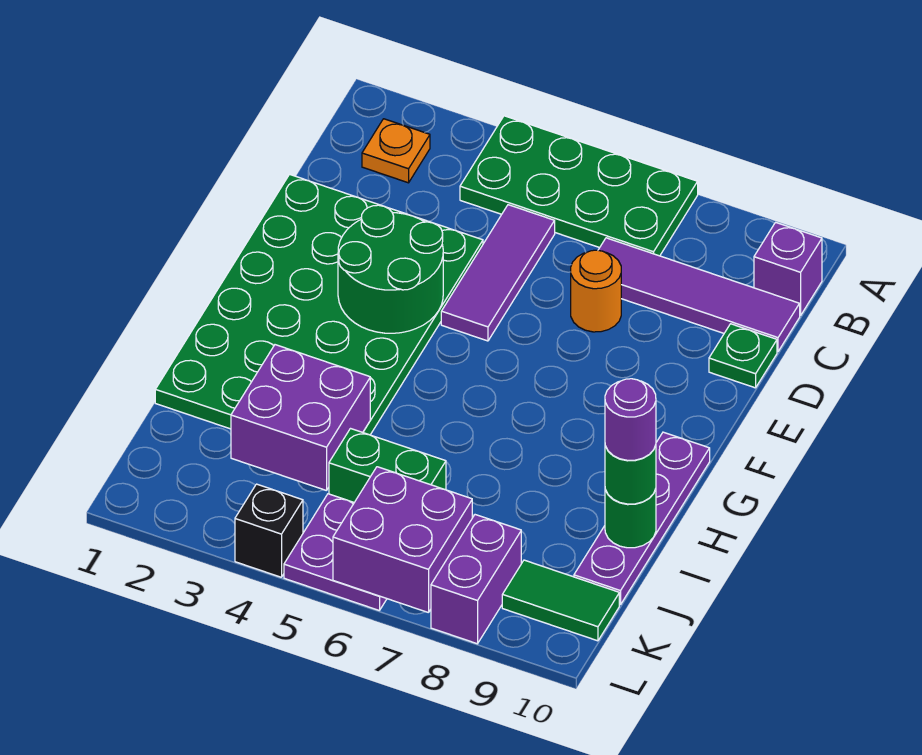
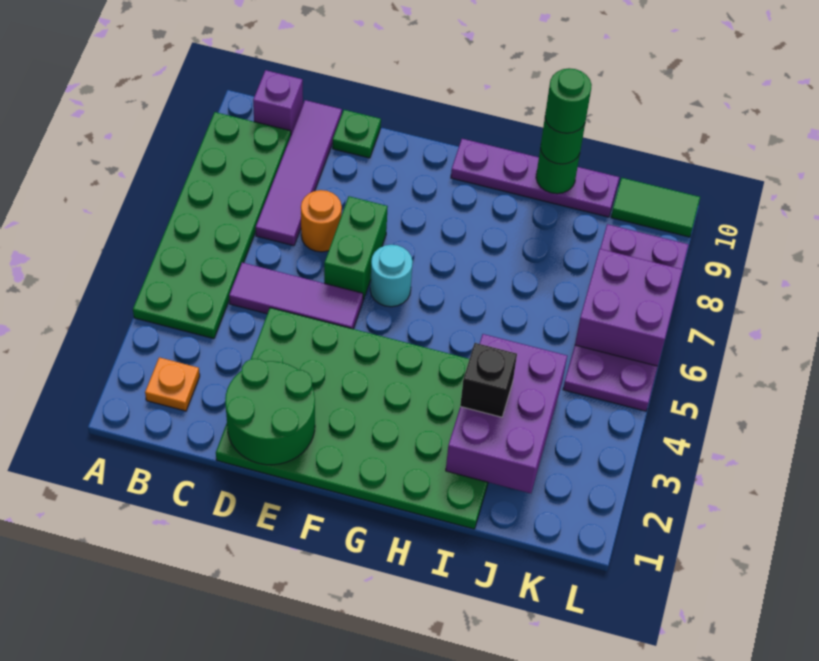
green plate A4:B7 level 1 -> green plate A4:B9 level 1
green round brick E3:F4 level 2 -> green round brick D1:E2 level 2
none -> cyan round brick F6 level 1
purple brick I3:J4 level 2 -> purple brick I2:J4 level 2
purple round brick I10 level 4 -> green round brick I10 level 4
green brick J5:J6 level 1 -> green brick E6:E7 level 1
green tile K9:K10 level 1 -> green tile K10:L10 level 1
black brick L4 level 1 -> black brick I3 level 3

